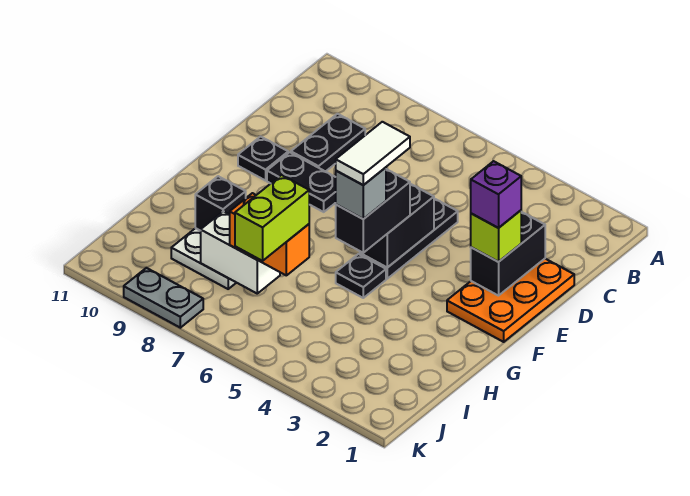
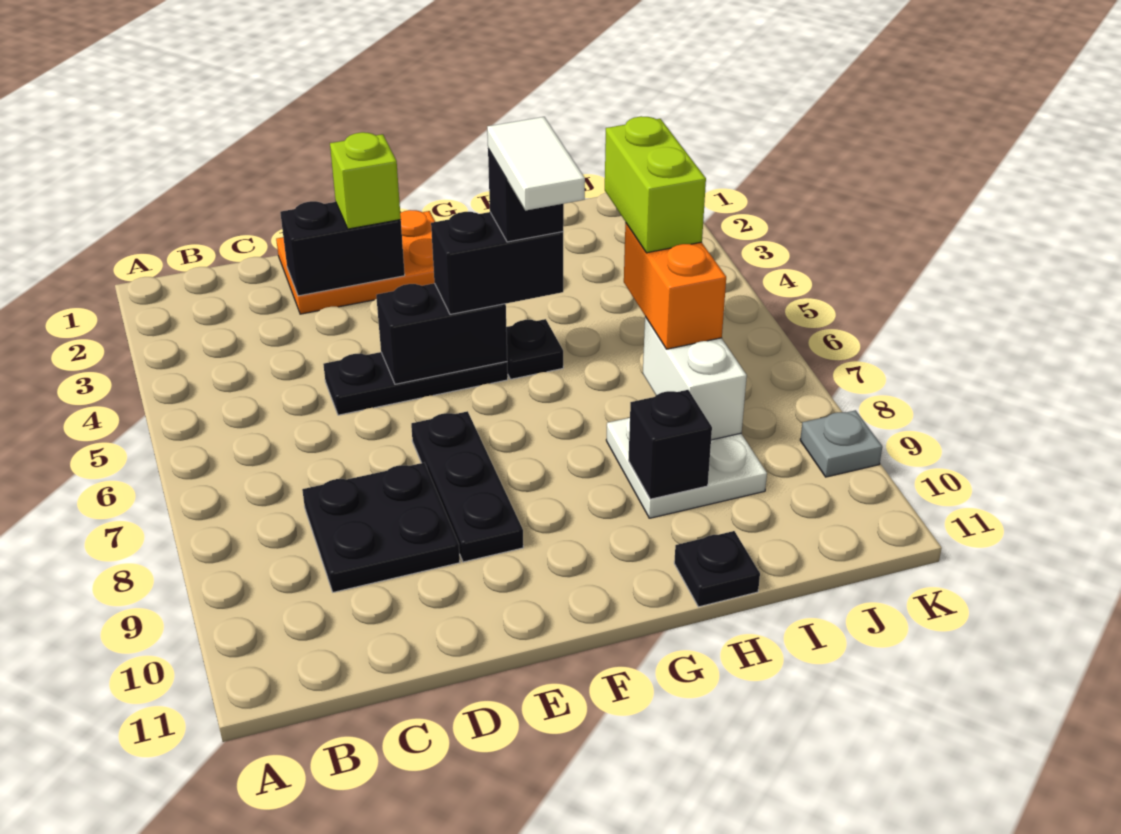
black plate C9:D9 level 1 -> black plate C8:D9 level 1
purple brick E2 level 4 -> none
black plate E8:E9 level 1 -> black plate E7:E9 level 1
black plate E10 level 1 -> black plate H11 level 1
white tile F5:G5 level 5 -> white tile G5:G6 level 5
grey brick G5 level 4 -> black brick G5 level 4
lime brick I6:J6 level 4 -> lime brick I5:I6 level 4
grey plate K8:K9 level 1 -> grey plate K9 level 1

